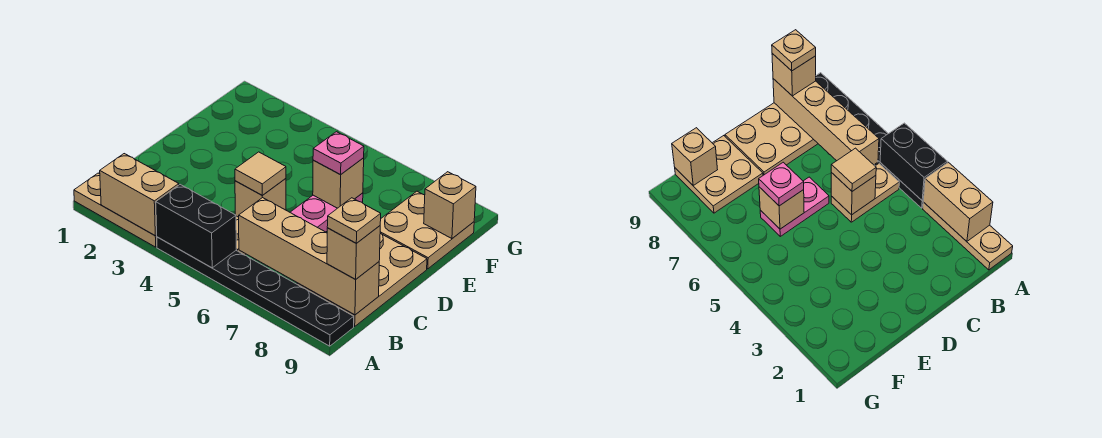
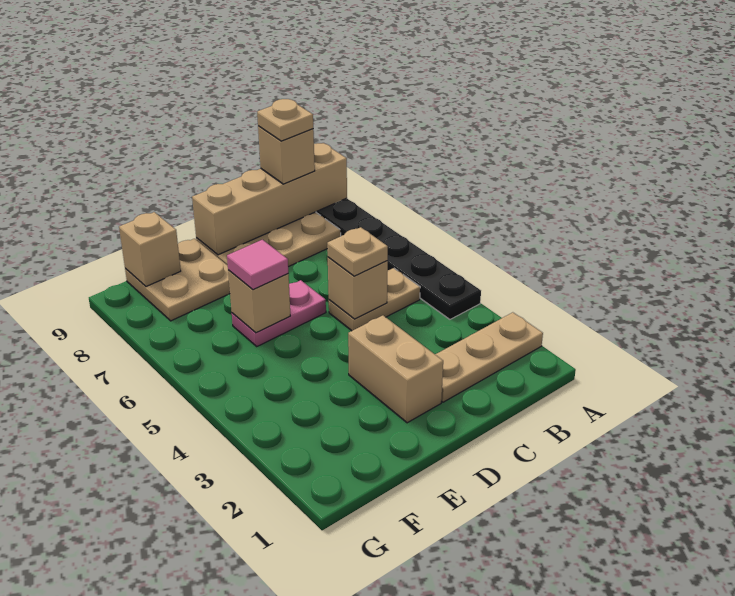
tan plate A1:A3 level 1 -> tan plate A2:C2 level 1
tan brick A2:A3 level 2 -> tan brick D2:D3 level 1
black brick A4:A5 level 2 -> none
tan brick B6:B9 level 2 -> tan brick A9:D9 level 2
tan tile C5 level 3 -> tan plate C5 level 3
pink plate E6 level 3 -> pink tile E6 level 3

